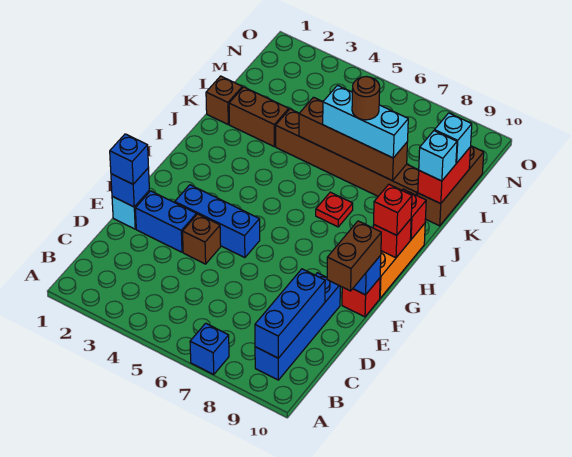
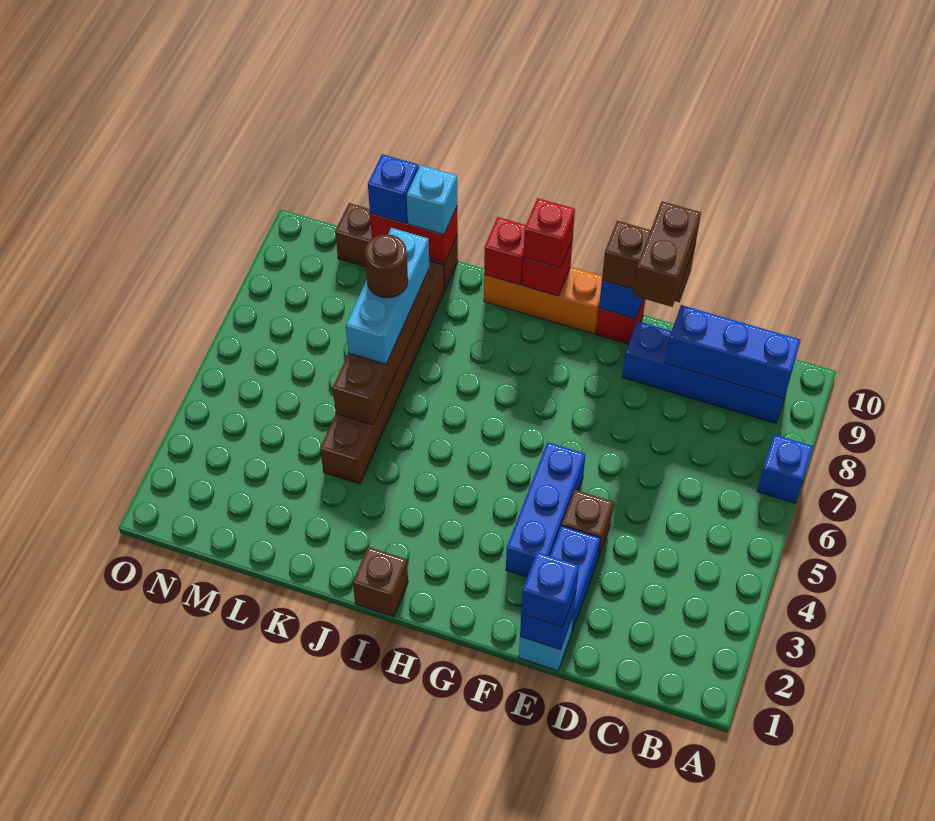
red plate I7 level 1 -> none
brown brick K1 level 1 -> brown brick I1 level 1
brown brick K2:K3 level 1 -> brown brick E9:E10 level 4
cyan brick L10 level 3 -> blue brick L10 level 3

